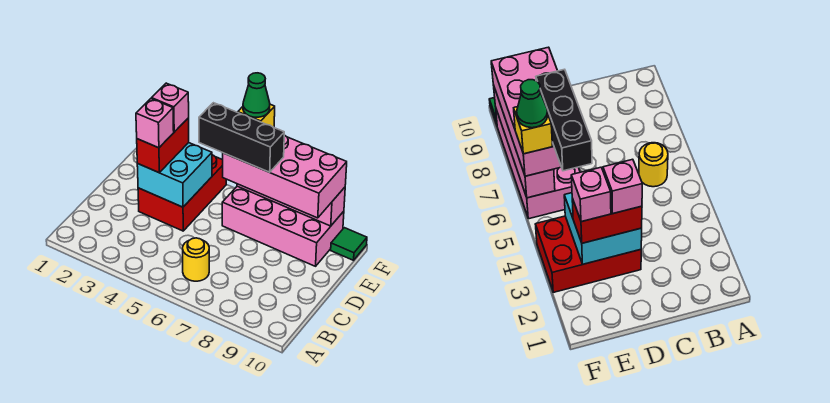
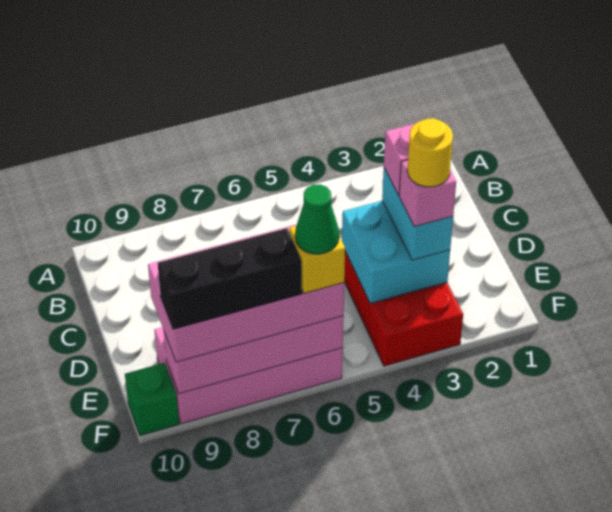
yellow round brick B6 level 1 -> yellow round brick E3 level 5
red brick D3:E3 level 3 -> cyan brick D3:E3 level 3
black brick E5:E7 level 4 -> black brick F7:F9 level 4
green tile F10 level 1 -> green brick F10 level 1

